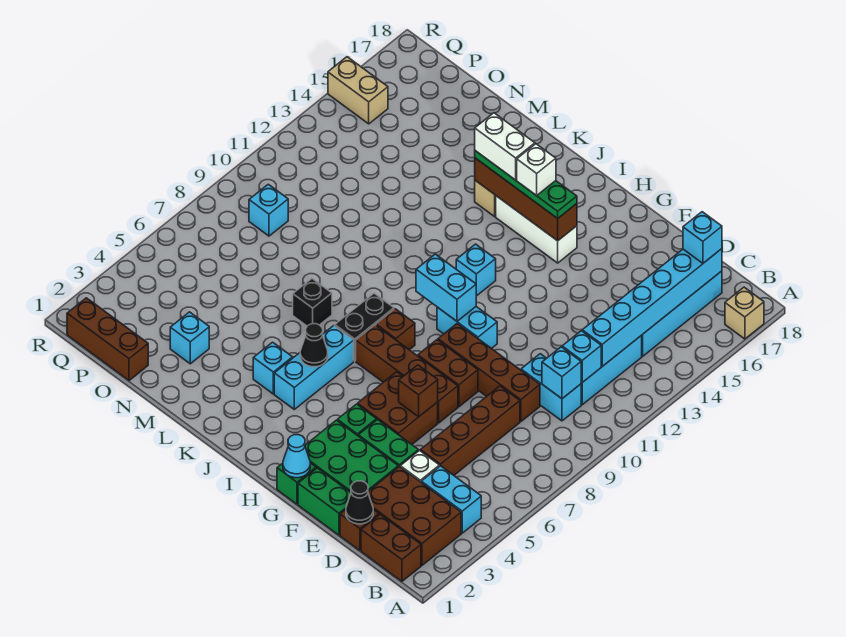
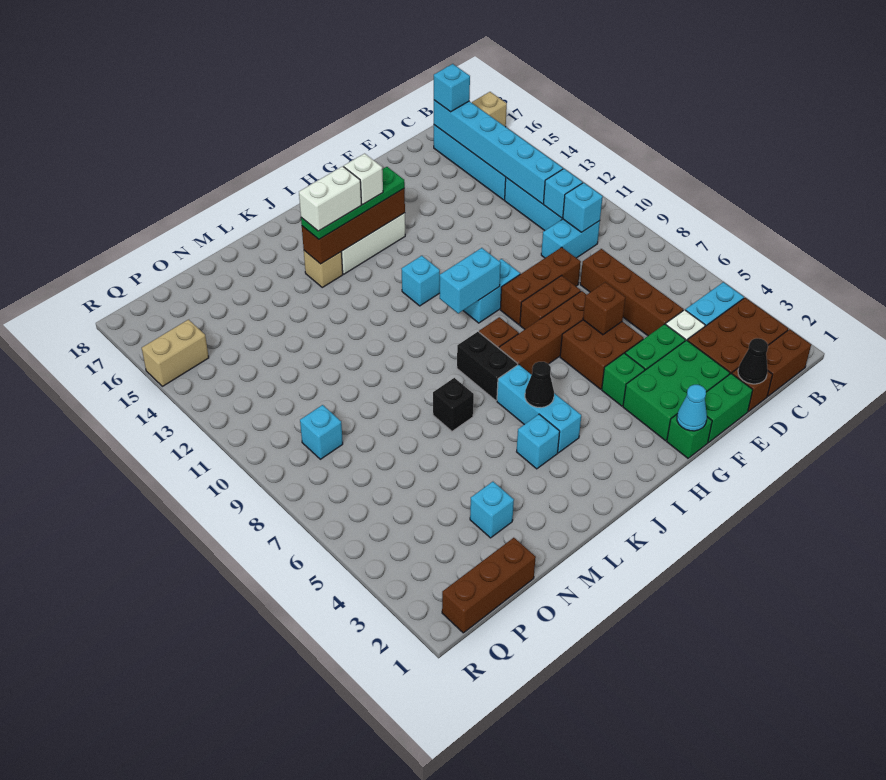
brown brick D9:G9 level 1 -> brown brick E9:G9 level 1

